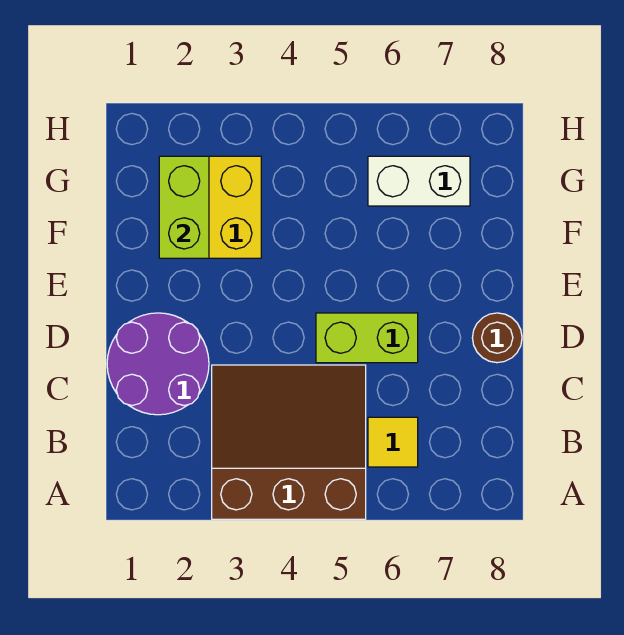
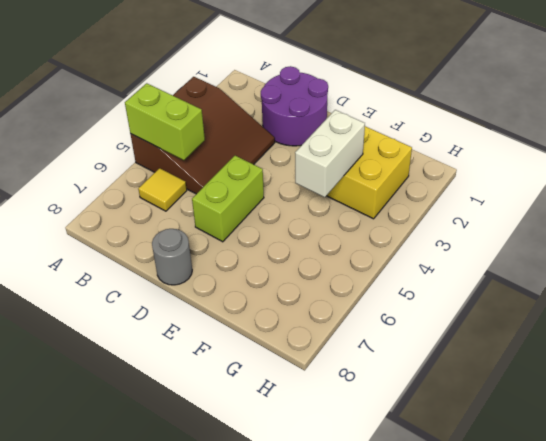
brown round brick D8 level 1 -> grey round brick D8 level 1
lime brick F2:G2 level 2 -> lime brick A5:B5 level 2
white brick G6:G7 level 1 -> white brick F3:F4 level 2

